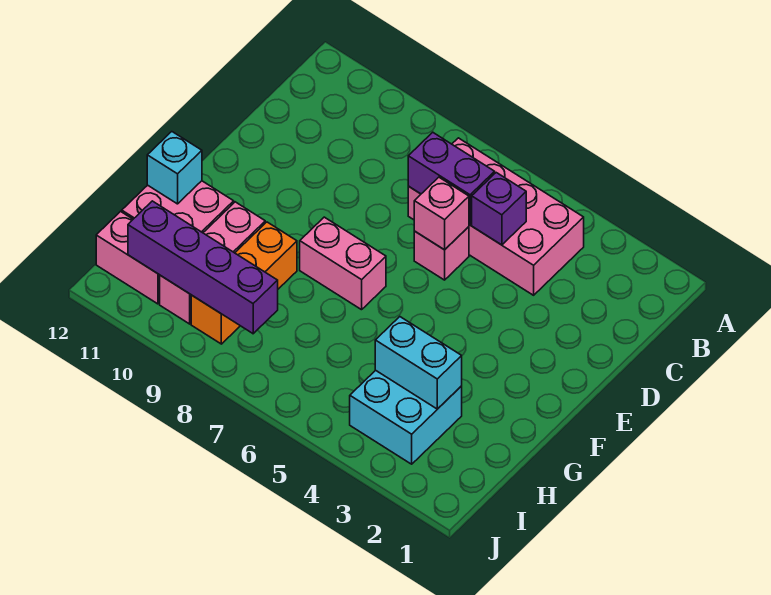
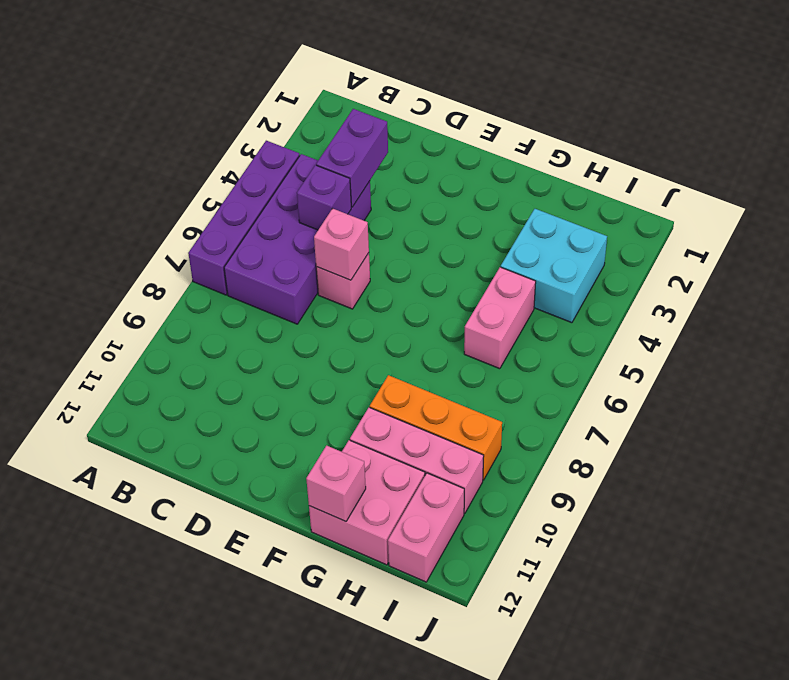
pink brick B4:C7 level 1 -> purple brick B4:C7 level 1
purple brick C6:C7 level 2 -> purple brick C3:C4 level 2
pink brick F7:F8 level 1 -> pink brick H5:H6 level 1
cyan brick G12 level 2 -> pink brick G12 level 2
cyan brick H3:H4 level 2 -> none
purple brick I8:I11 level 2 -> purple brick A4:A7 level 1

